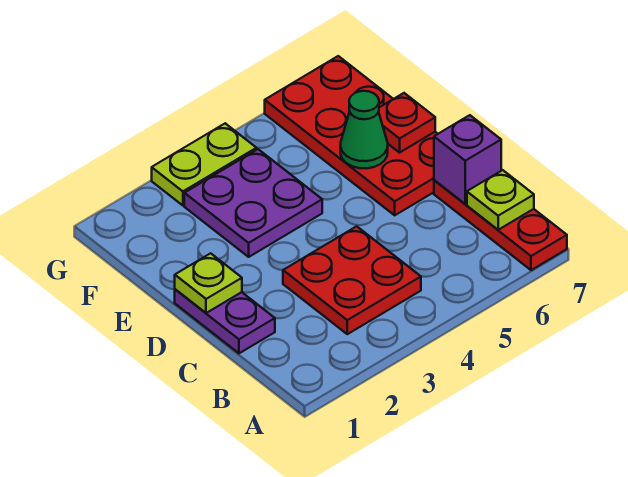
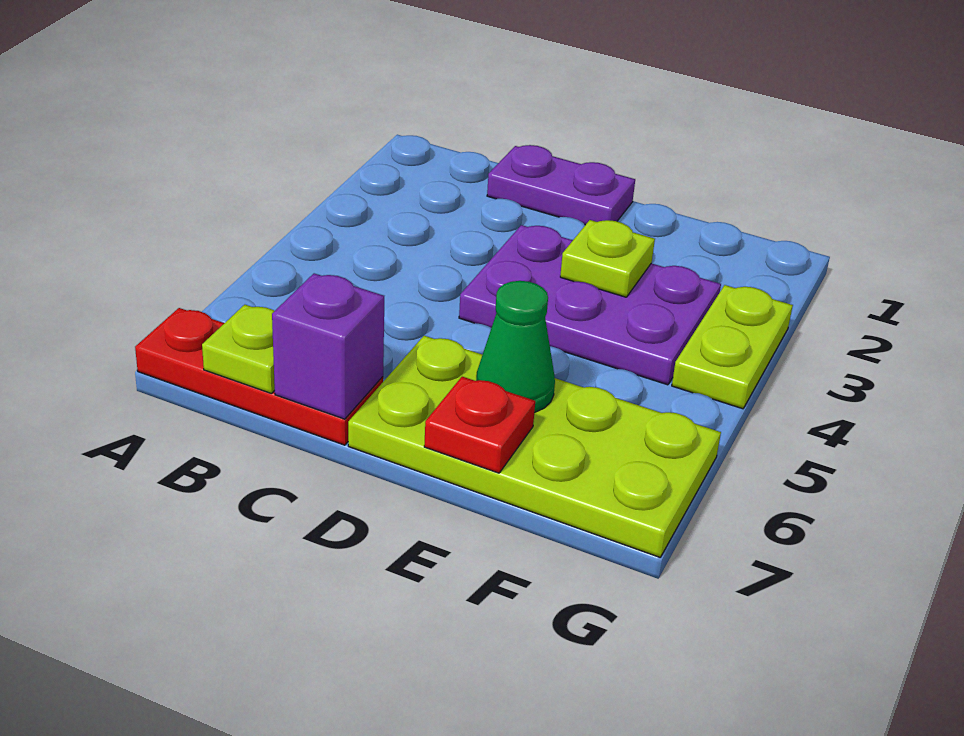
red plate B3:C4 level 1 -> none
lime plate D1 level 2 -> lime plate E3 level 2
red plate D6:G7 level 1 -> lime plate D6:G7 level 1
purple plate E3:F4 level 1 -> purple plate D3:F4 level 1

